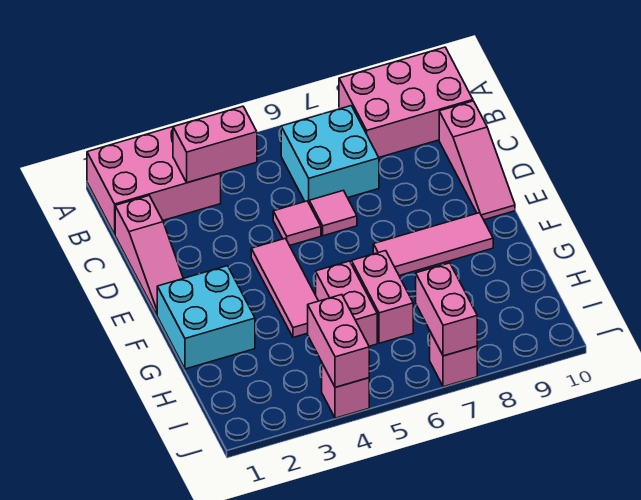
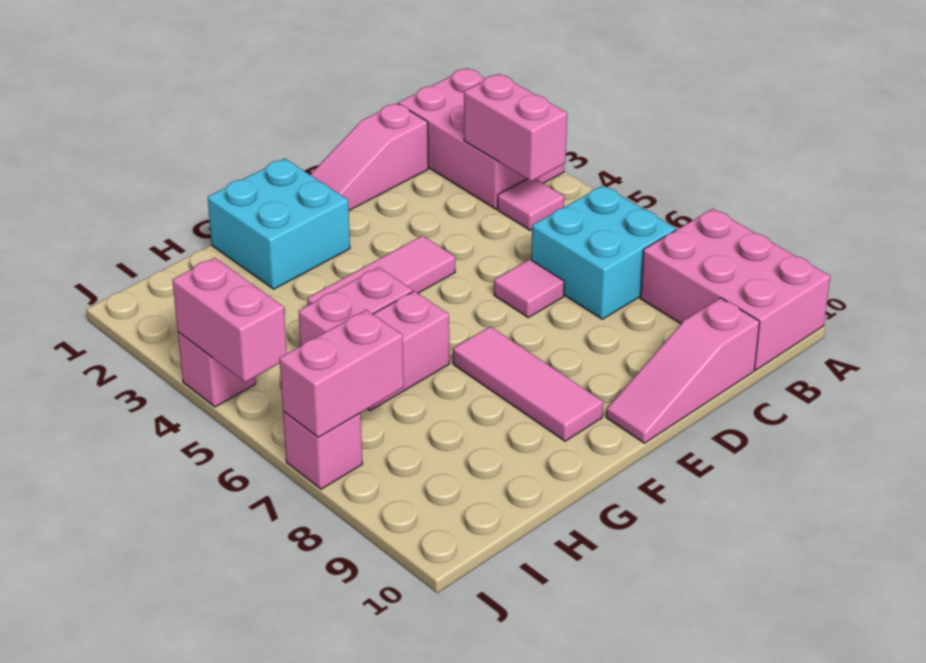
pink tile D5 level 1 -> pink tile B4 level 1
pink brick I4:J4 level 2 -> pink brick J4:J5 level 2

